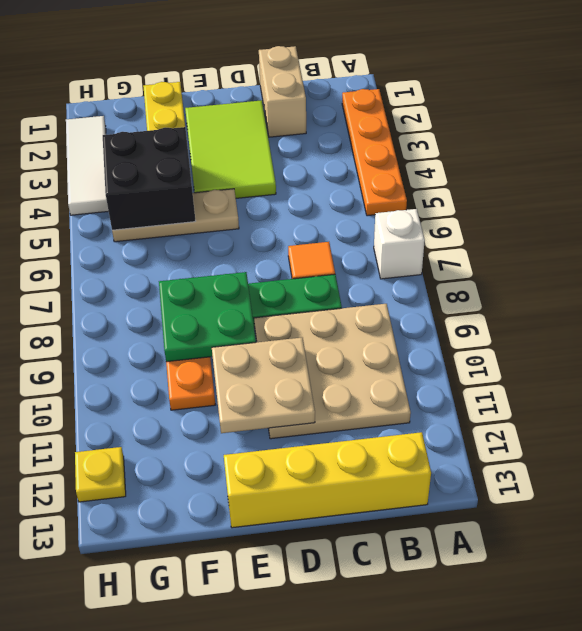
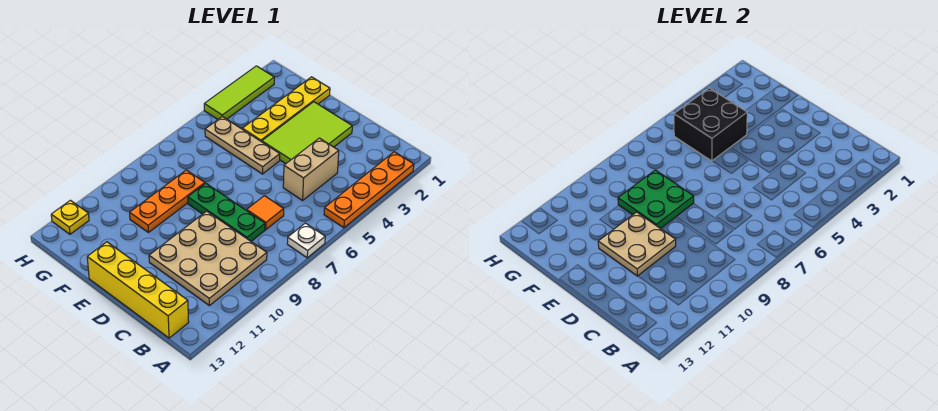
white brick A7 level 1 -> white plate A7 level 1
tan brick C1:C2 level 1 -> tan brick C4:C5 level 1
white tile H2:H4 level 1 -> lime tile H2:H4 level 1

